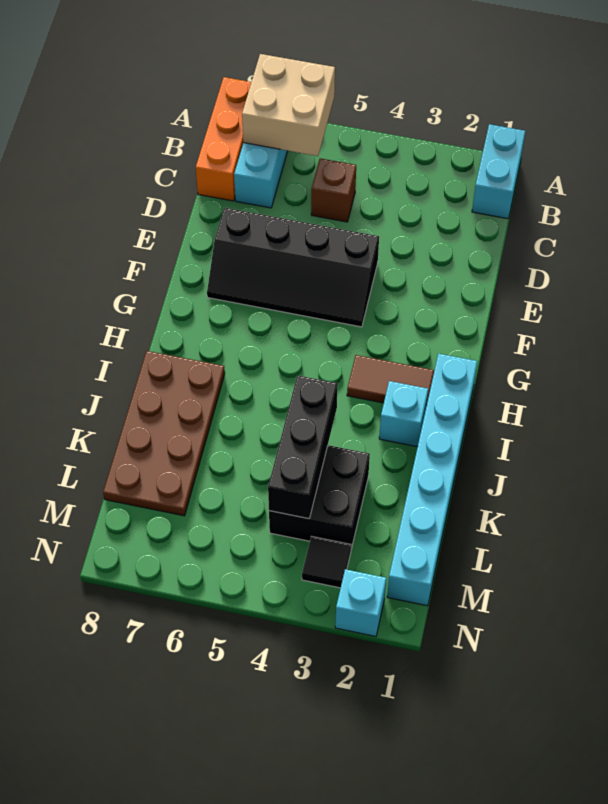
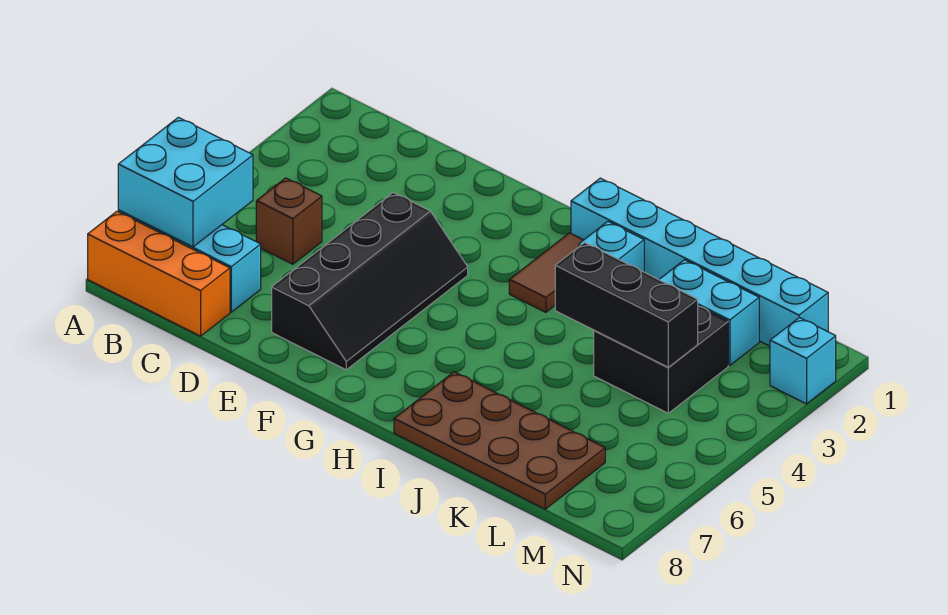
cyan brick A1:B1 level 1 -> cyan brick K2:L2 level 1
tan brick A6:B7 level 2 -> cyan brick A6:B7 level 2
black tile M3 level 1 -> none

